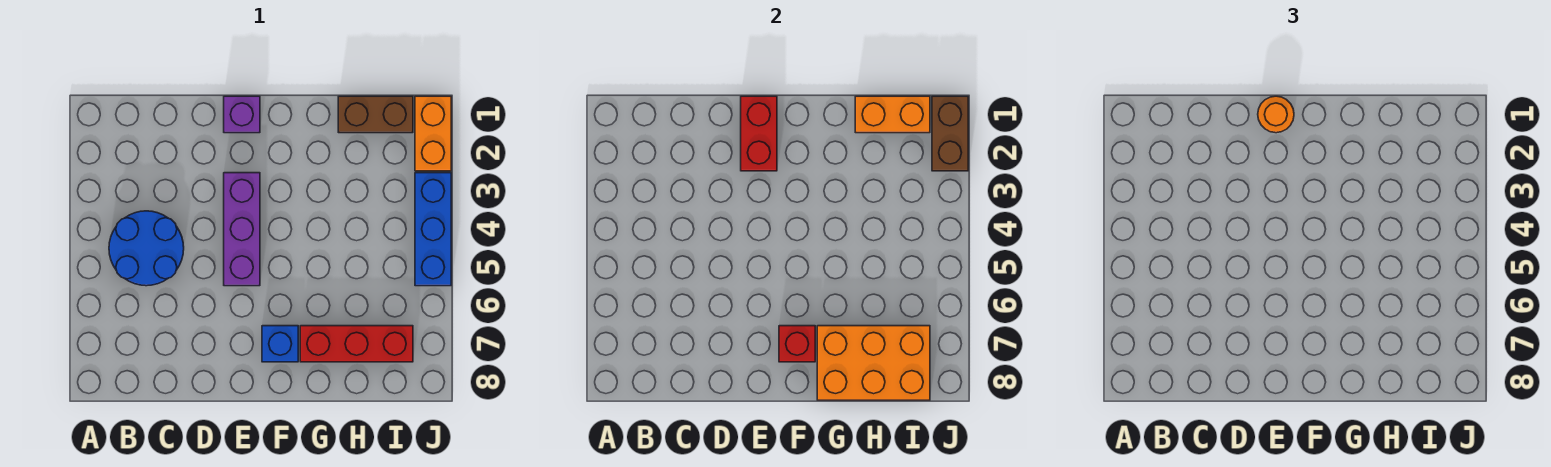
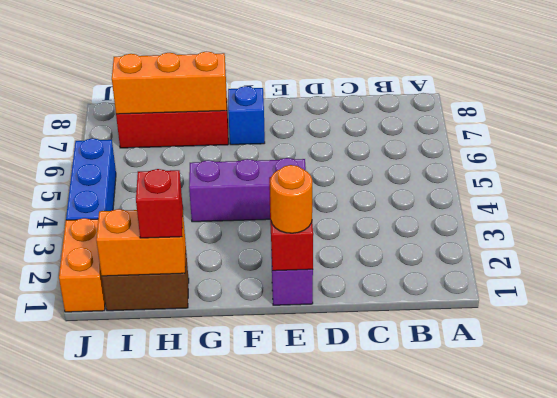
blue round brick B4:C5 level 1 -> none
purple brick E3:E5 level 1 -> purple brick E4:G4 level 1
red brick F7 level 2 -> red brick H1 level 3
orange brick G7:I8 level 2 -> orange brick G7:I7 level 2
brown brick J1:J2 level 2 -> none

